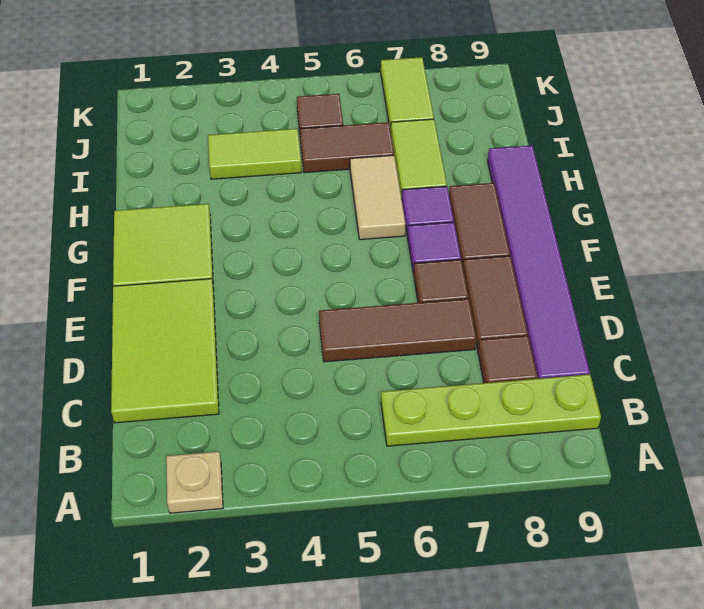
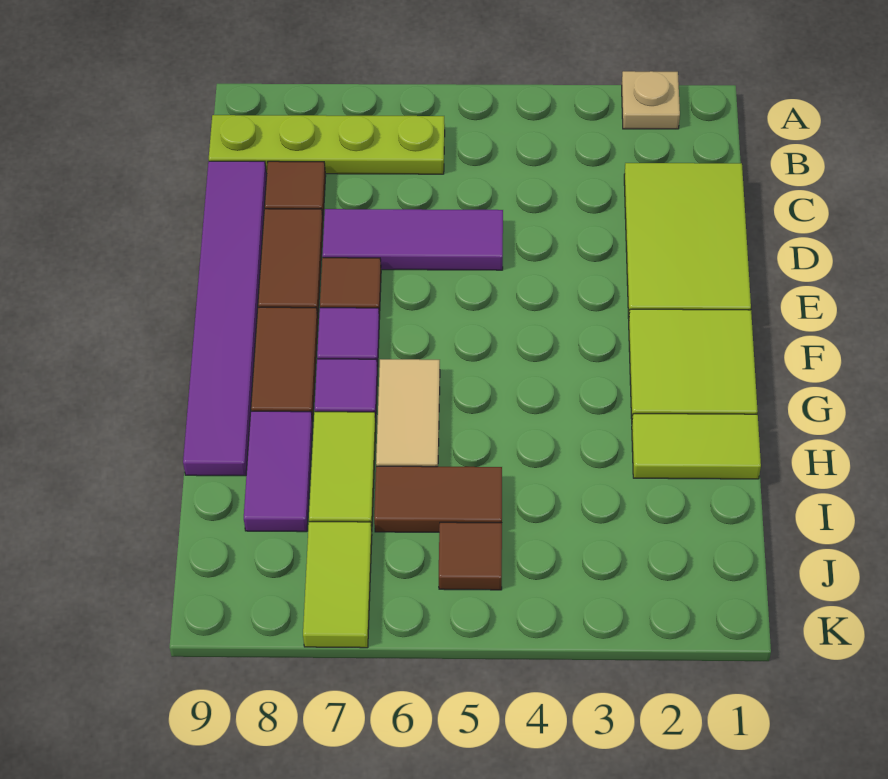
brown tile D5:D7 level 1 -> purple tile D5:D7 level 1
none -> purple tile H8:I8 level 1
lime tile I3:I4 level 1 -> lime tile H1:H2 level 1

